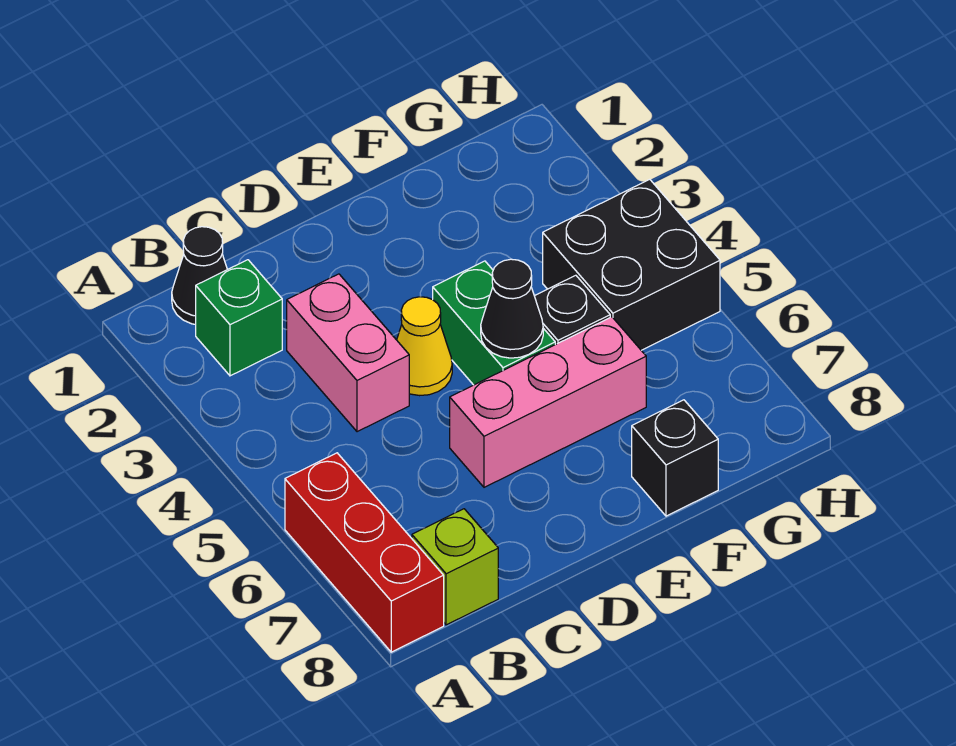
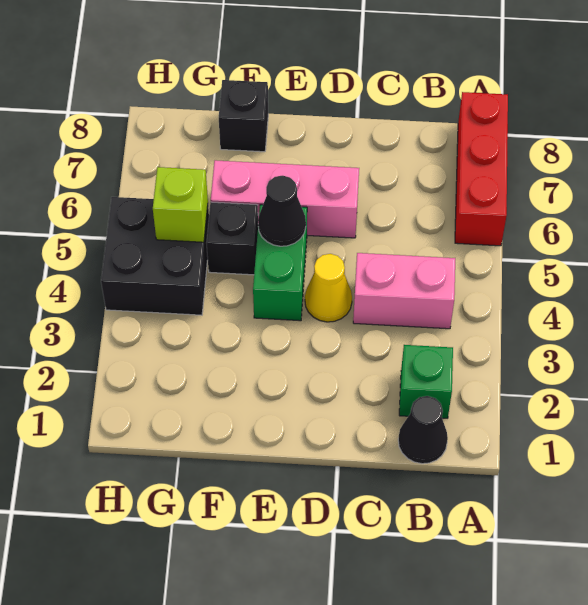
lime brick B8 level 1 -> lime brick G5 level 2
pink brick C3:C4 level 1 -> pink brick B4:C4 level 1

